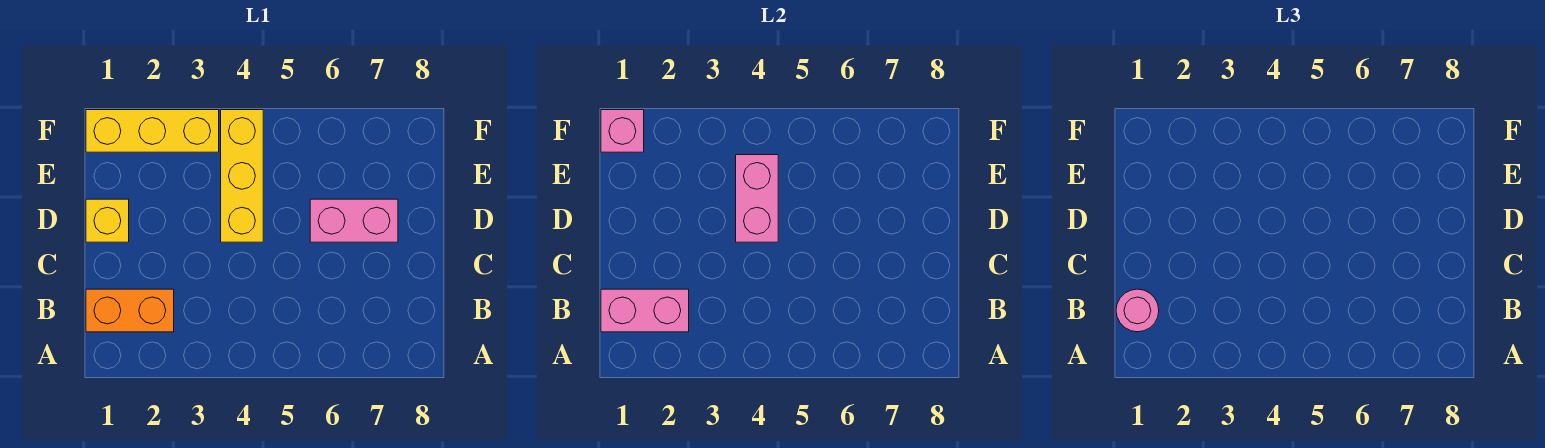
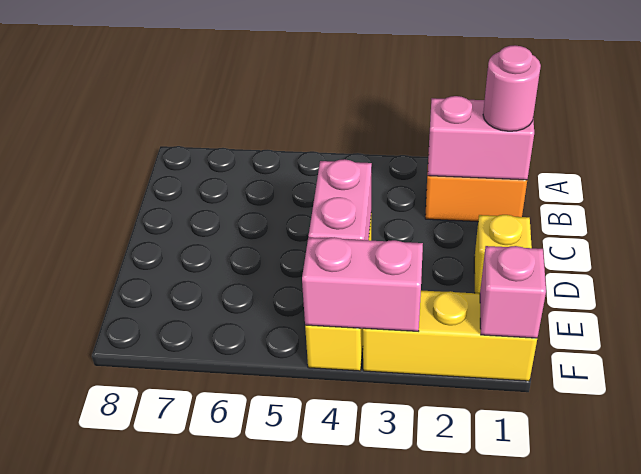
pink brick D6:D7 level 1 -> pink brick F3:F4 level 2

